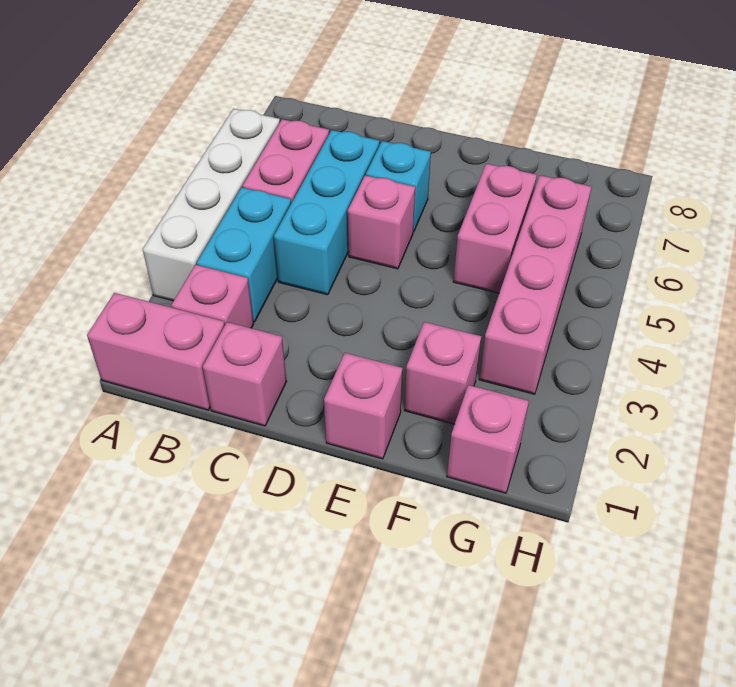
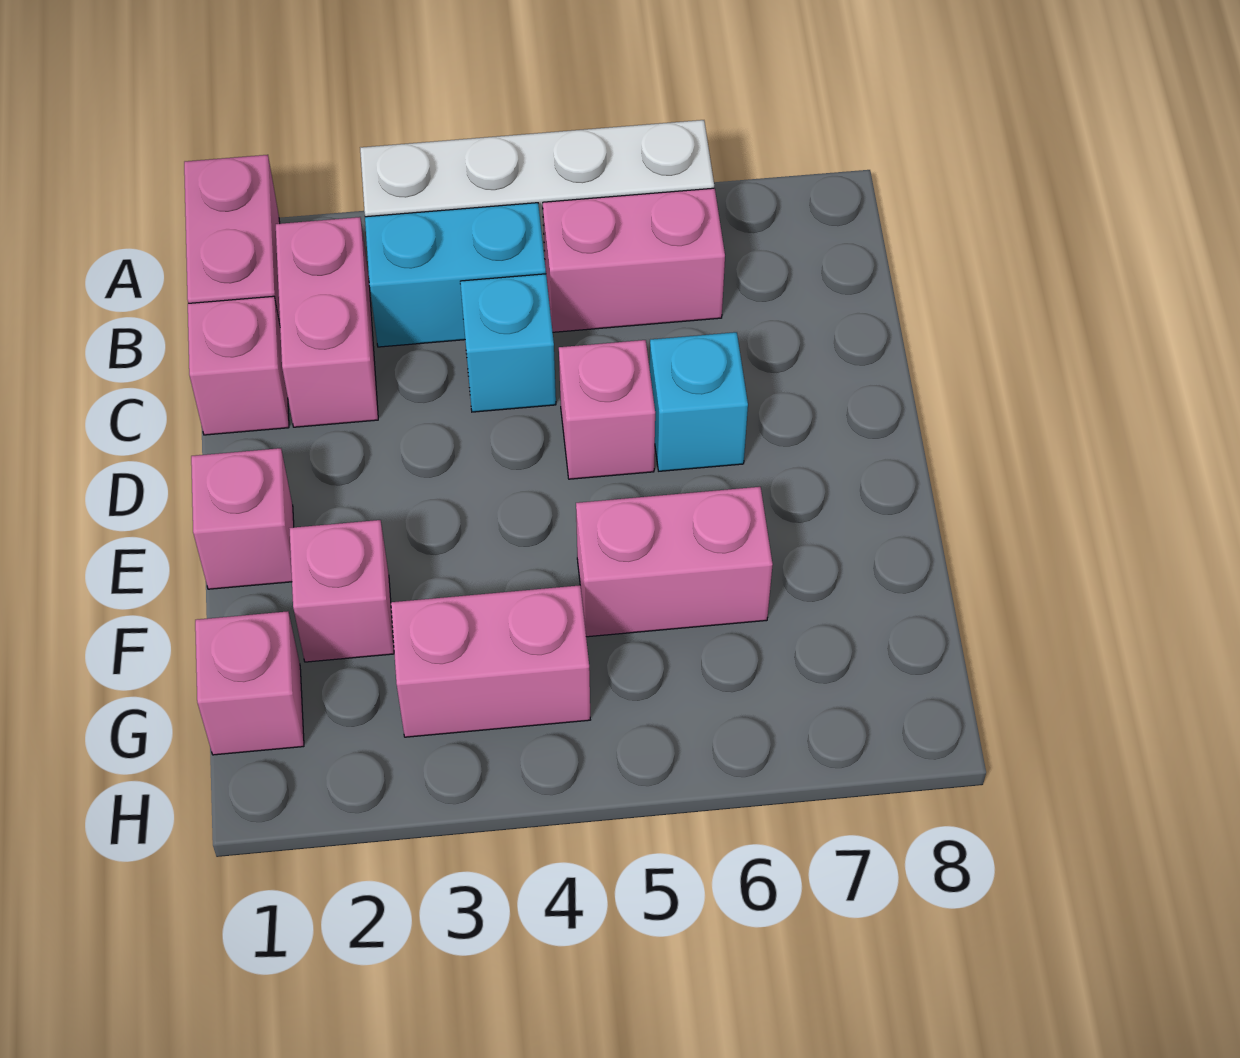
pink brick B2 level 1 -> pink brick B2:C2 level 1
cyan brick C4:C6 level 1 -> cyan brick C4 level 1
pink brick G3:G6 level 1 -> pink brick G3:G4 level 1

